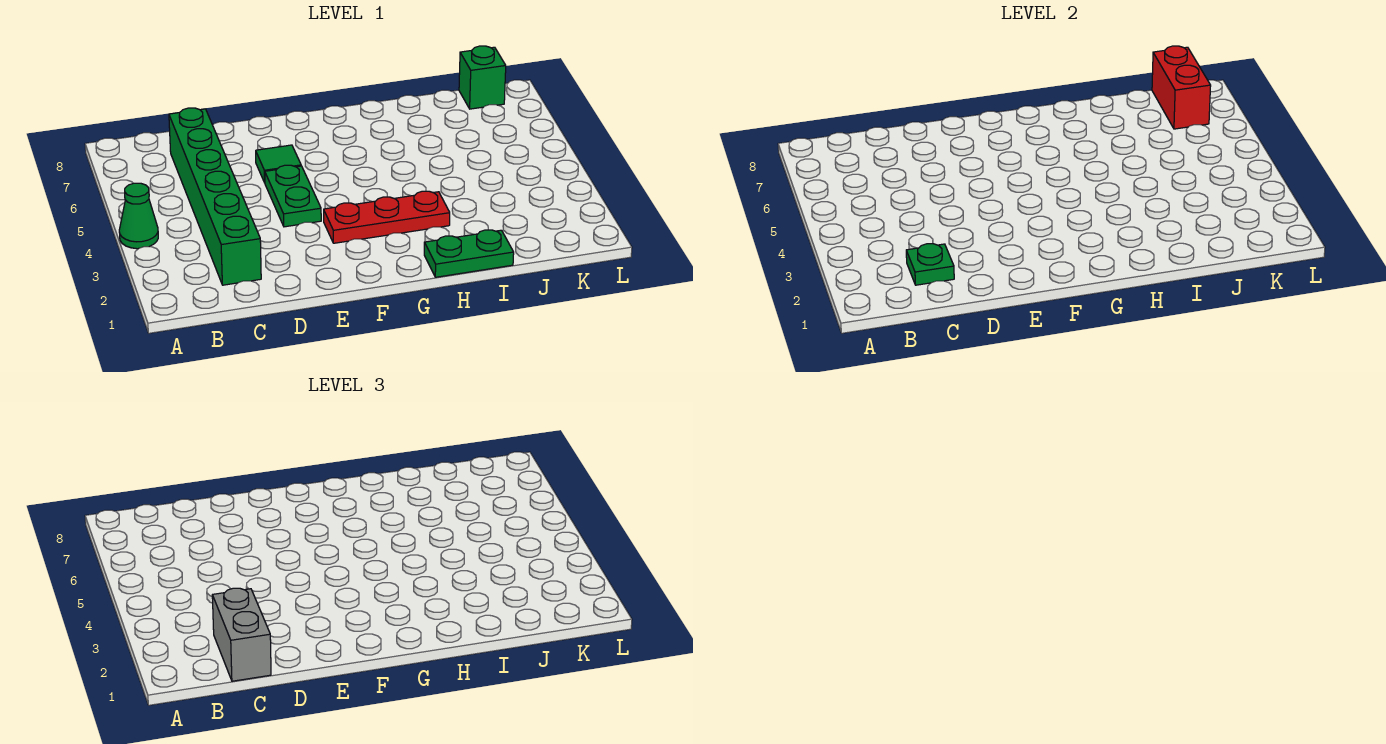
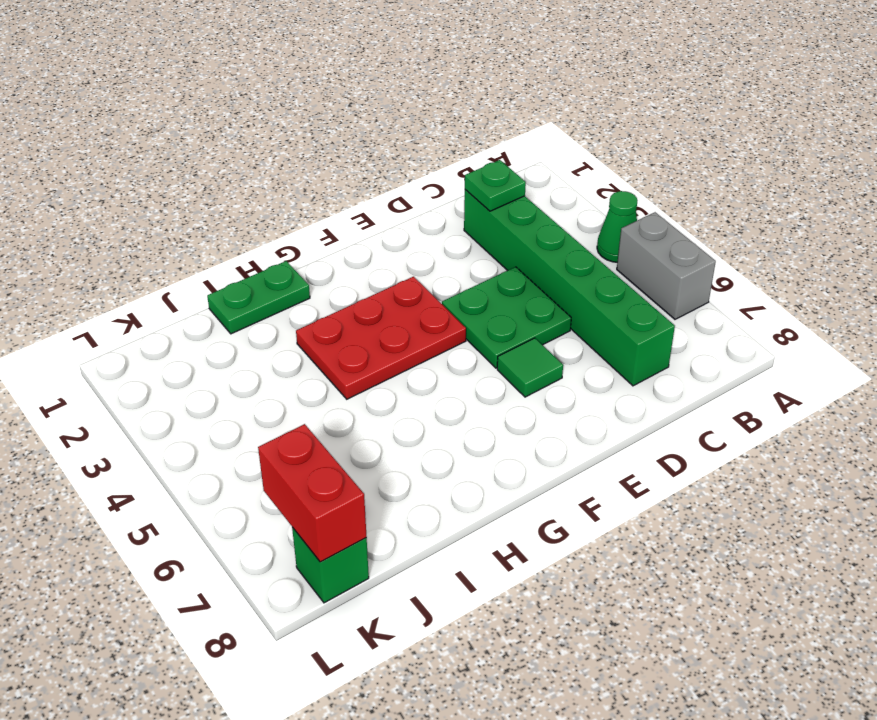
grey brick C1:C2 level 3 -> grey brick A5:A6 level 1
green plate E4:E5 level 1 -> green plate D4:E5 level 1
red plate F3:H3 level 1 -> red plate F3:H4 level 1

